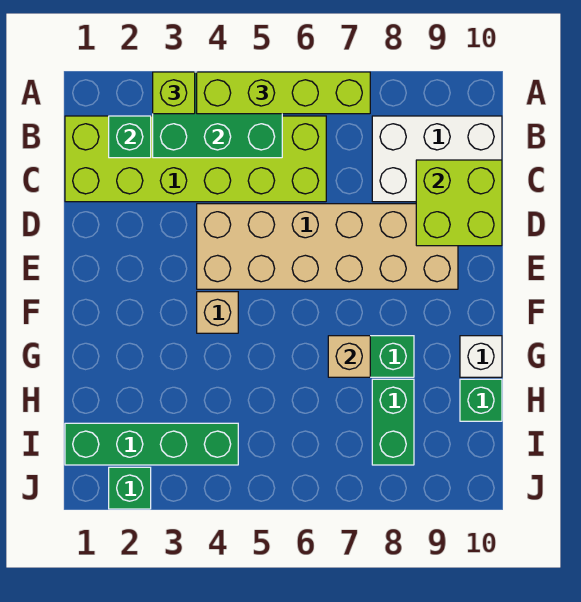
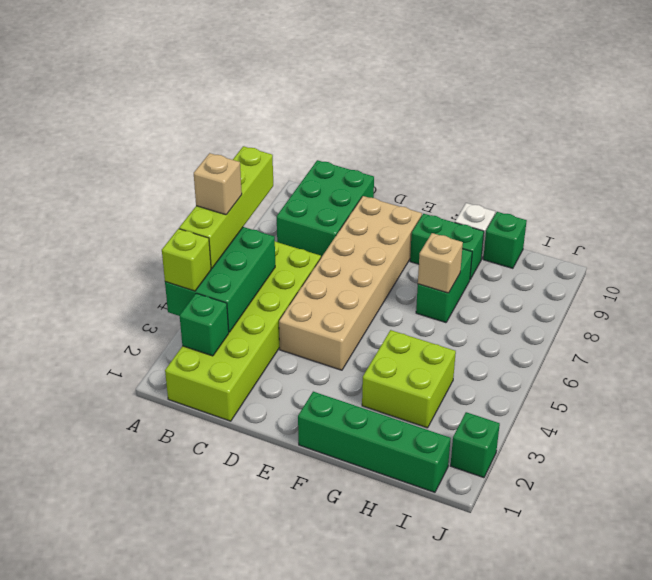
white brick B8:C10 level 1 -> green brick B8:C10 level 1
lime brick C9:D10 level 2 -> lime brick G3:H4 level 1
tan brick F4 level 1 -> tan brick A5 level 4
green brick H8:I8 level 1 -> green brick F9:G9 level 1
green brick I1:I4 level 1 -> green brick F1:I1 level 1

